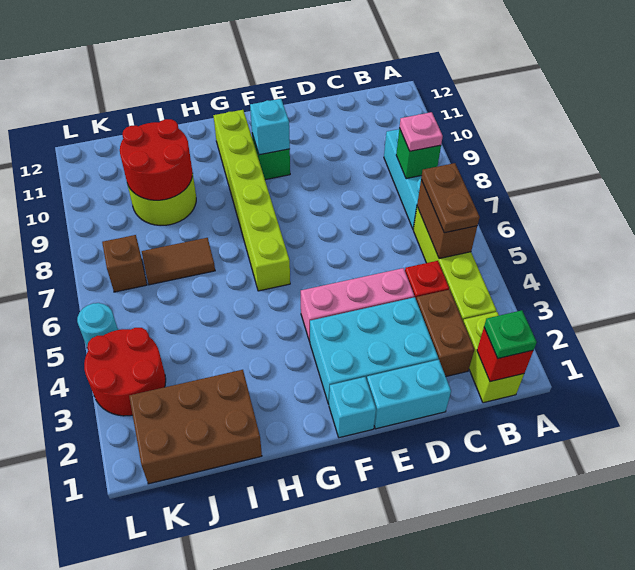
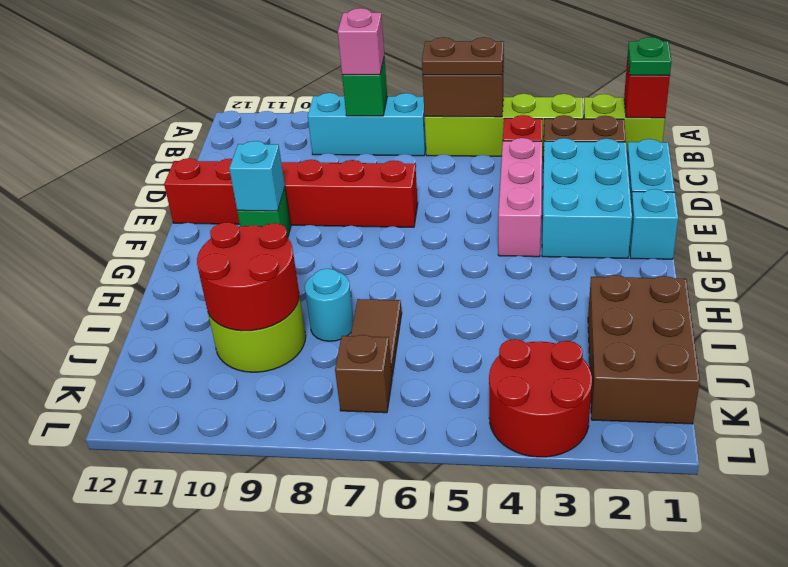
pink plate B8 level 3 -> pink brick B8 level 3
none -> red brick E7:E12 level 1
lime brick G6:G11 level 1 -> none
cyan round brick L5 level 1 -> cyan round brick I8 level 1

